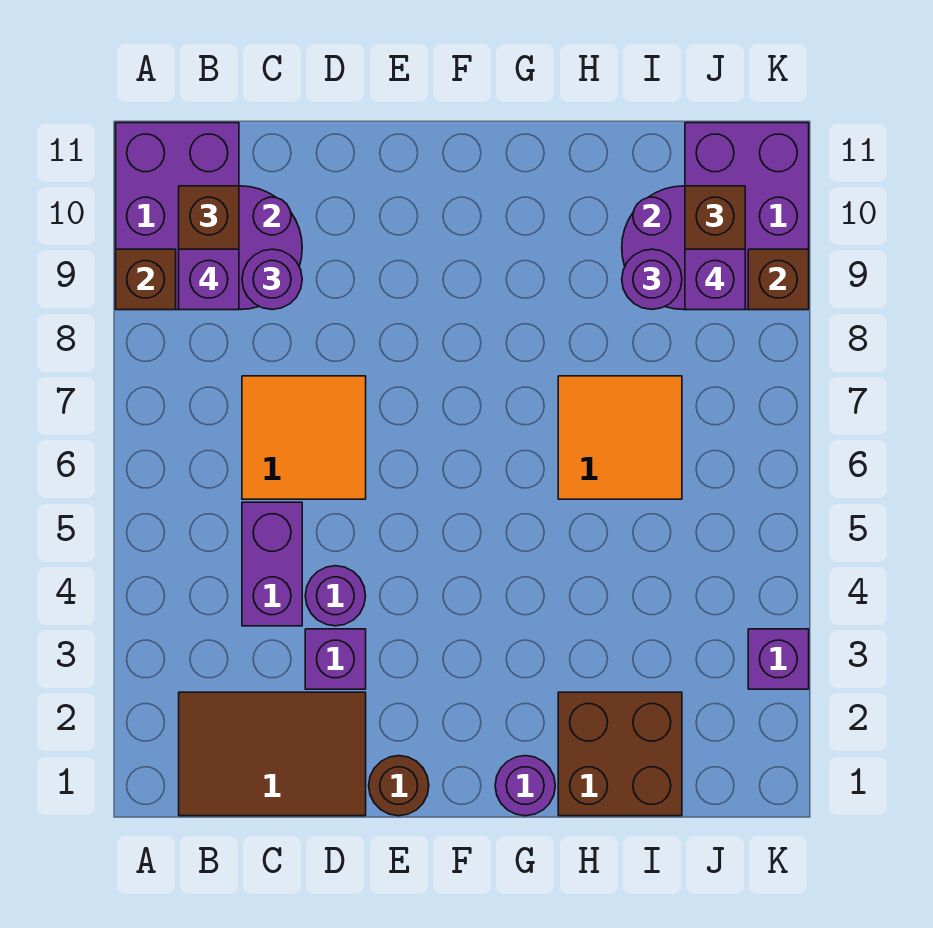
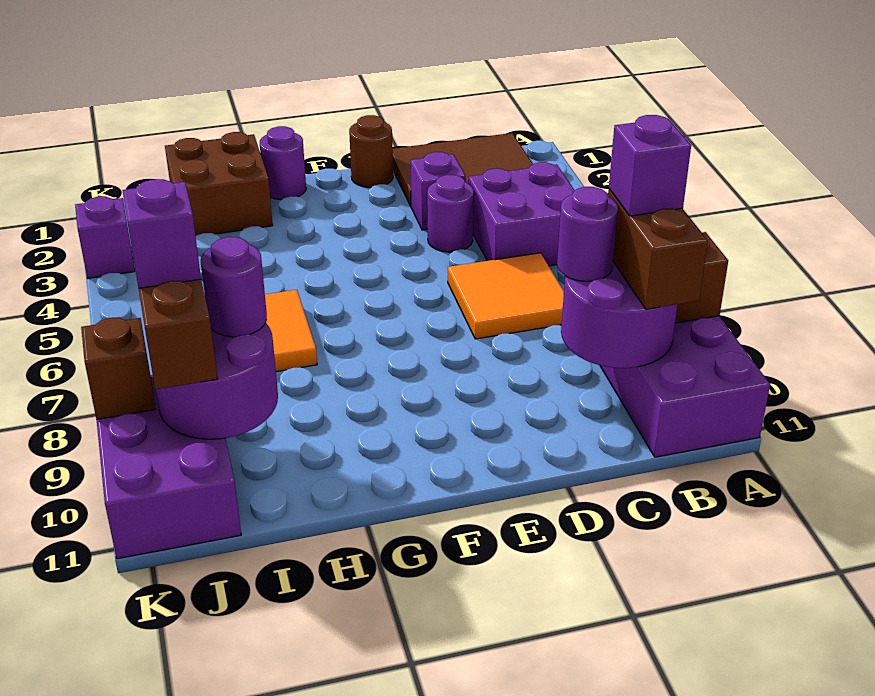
purple brick C4:C5 level 1 -> purple brick B4:C5 level 1

